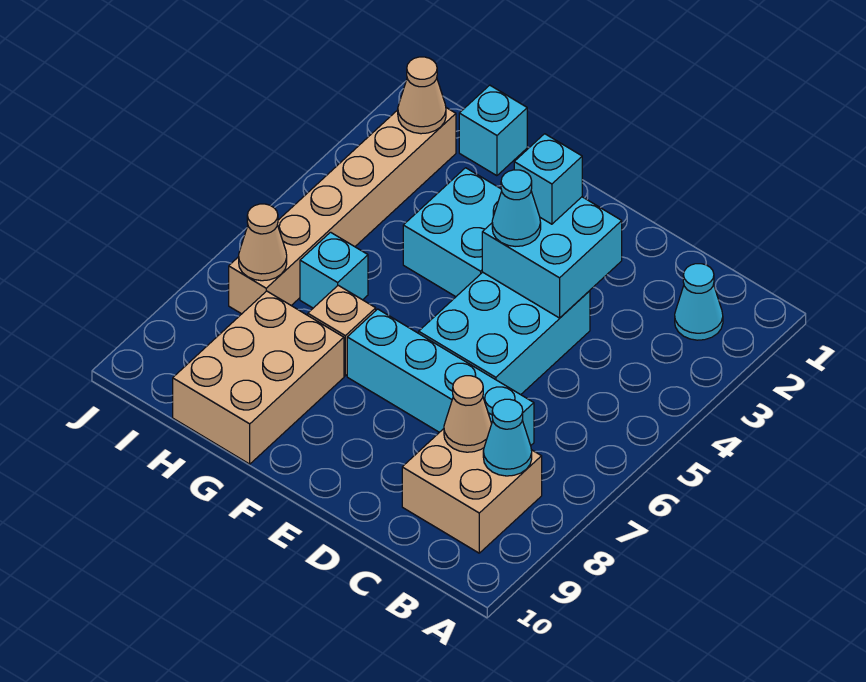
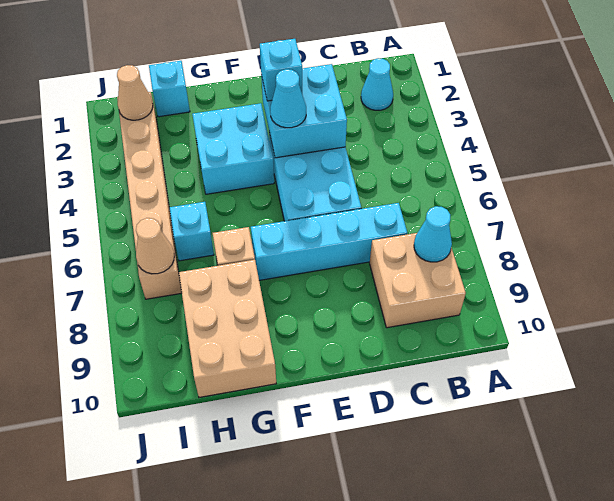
tan cone C8 level 2 -> none

